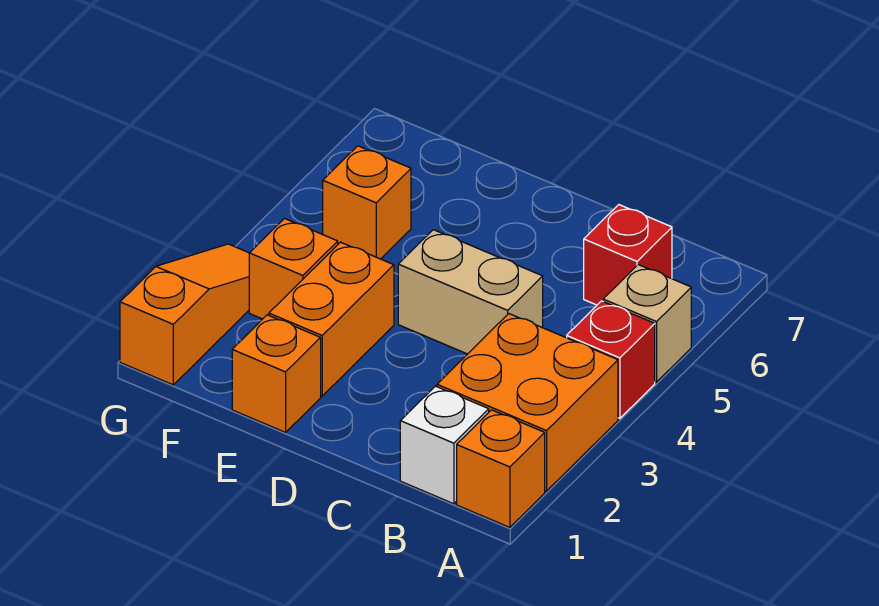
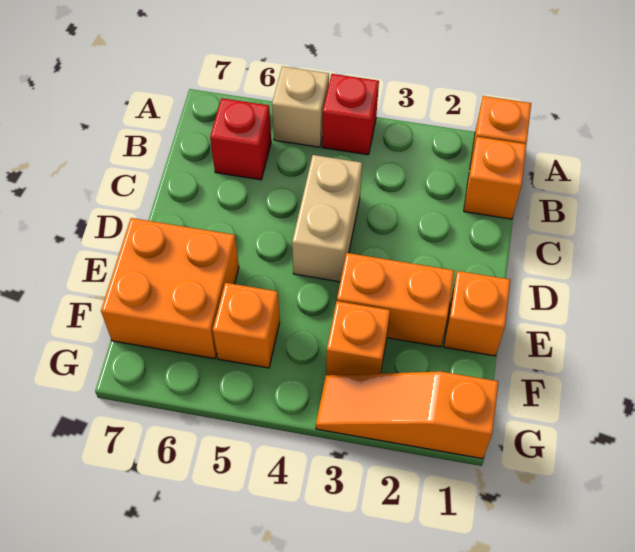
orange brick A2:B3 level 1 -> orange brick E6:F7 level 1
white brick B1 level 1 -> orange brick B1 level 1

